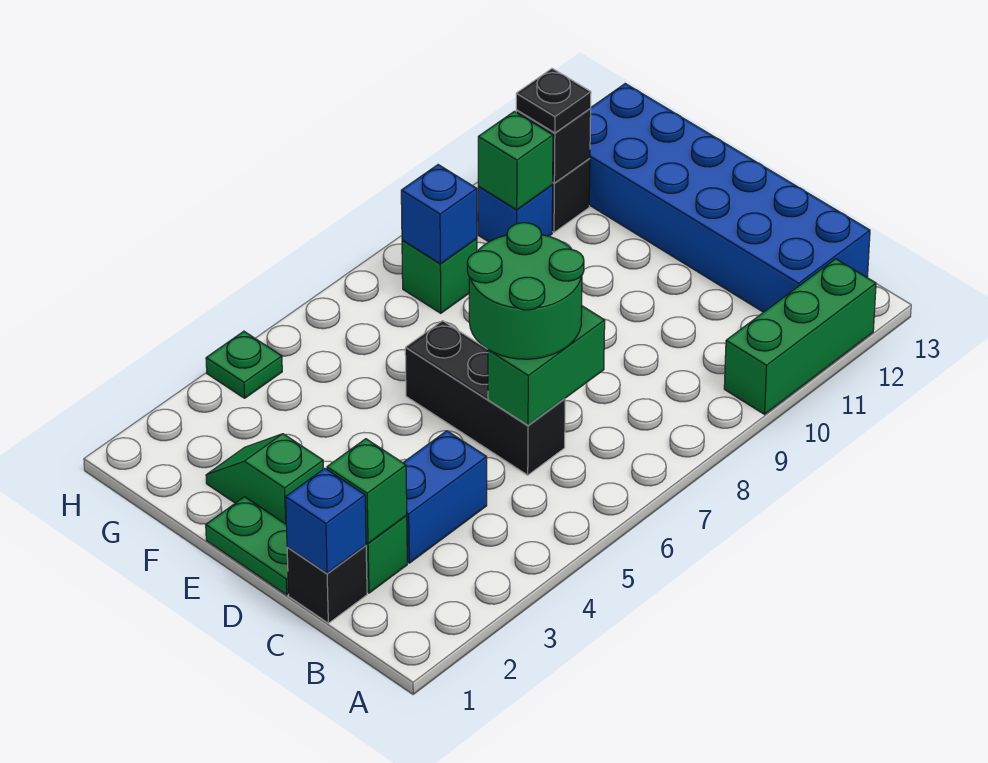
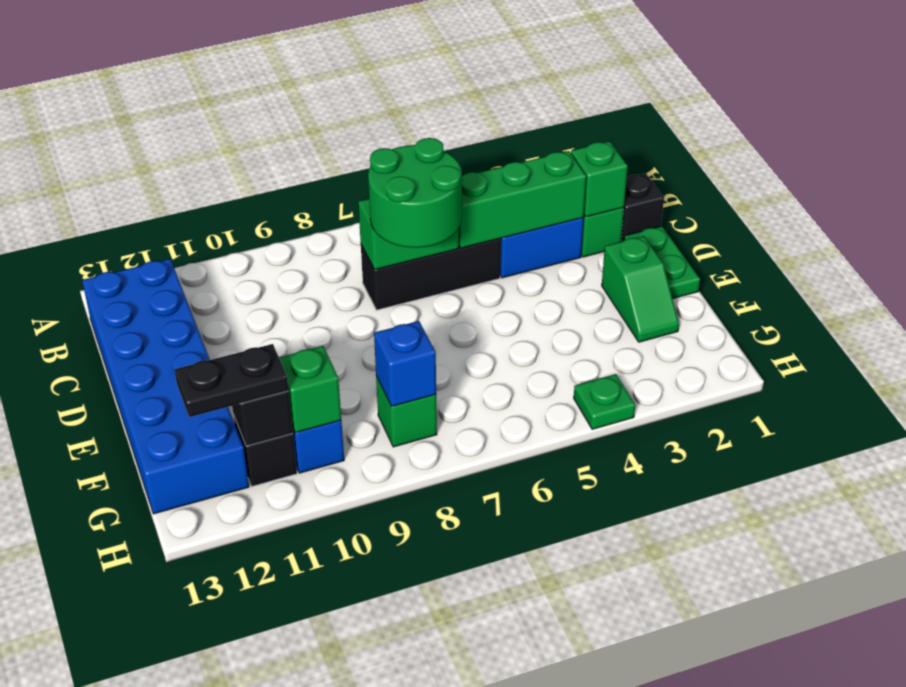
green brick A10:A12 level 1 -> green brick C3:C5 level 2
blue brick C1 level 2 -> none
black brick C6:E6 level 1 -> black brick C5:C7 level 1
black plate G11 level 3 -> black plate G11:G12 level 3

